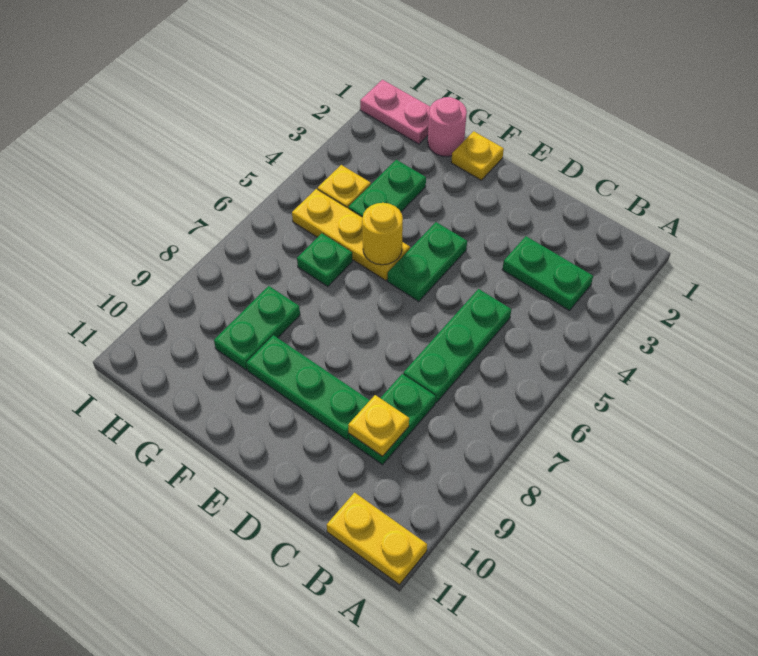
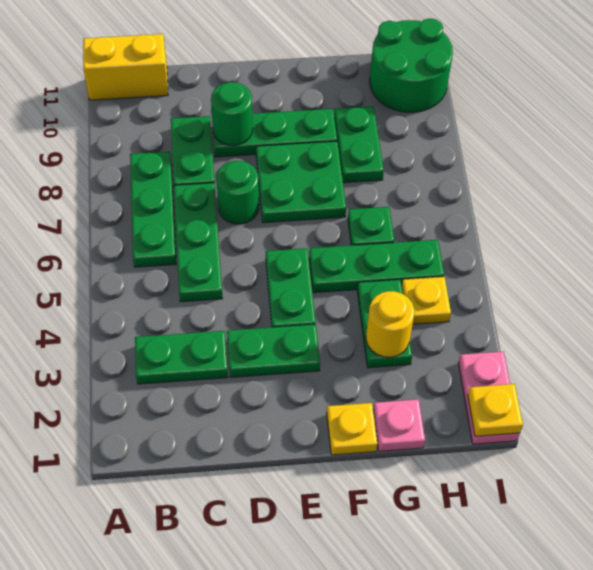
yellow plate A11:B11 level 1 -> yellow brick A11:B11 level 1
none -> green plate B6:B8 level 1
yellow plate C9 level 2 -> yellow plate I1 level 2
none -> green plate D3:E3 level 1
none -> green round brick D7 level 1
none -> green round brick D9 level 2
none -> green plate E7:F8 level 1
yellow plate F5:H5 level 1 -> green plate F5:H5 level 1
yellow round brick F5 level 2 -> yellow round brick G3 level 2
pink round brick G1 level 1 -> pink plate G1 level 1
pink plate H1:I1 level 1 -> pink plate I1:I2 level 1
none -> green round brick H10:I11 level 1

